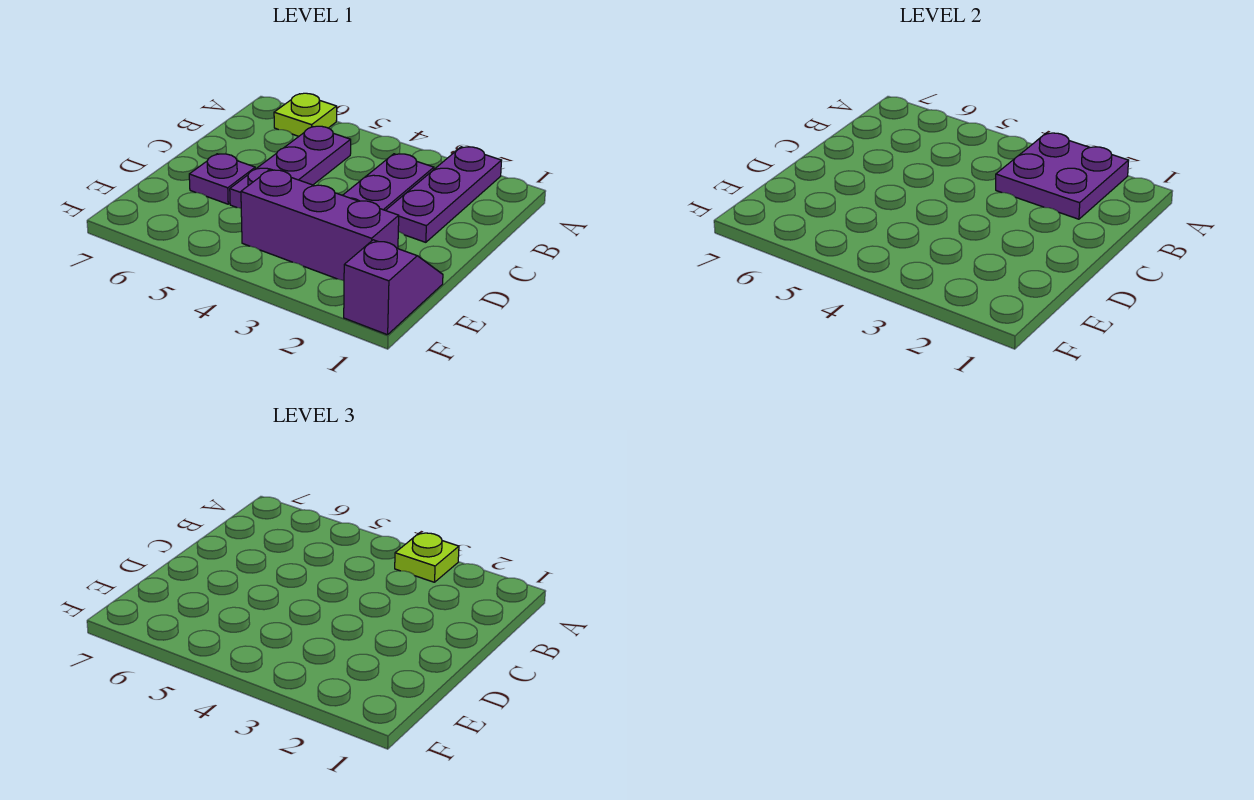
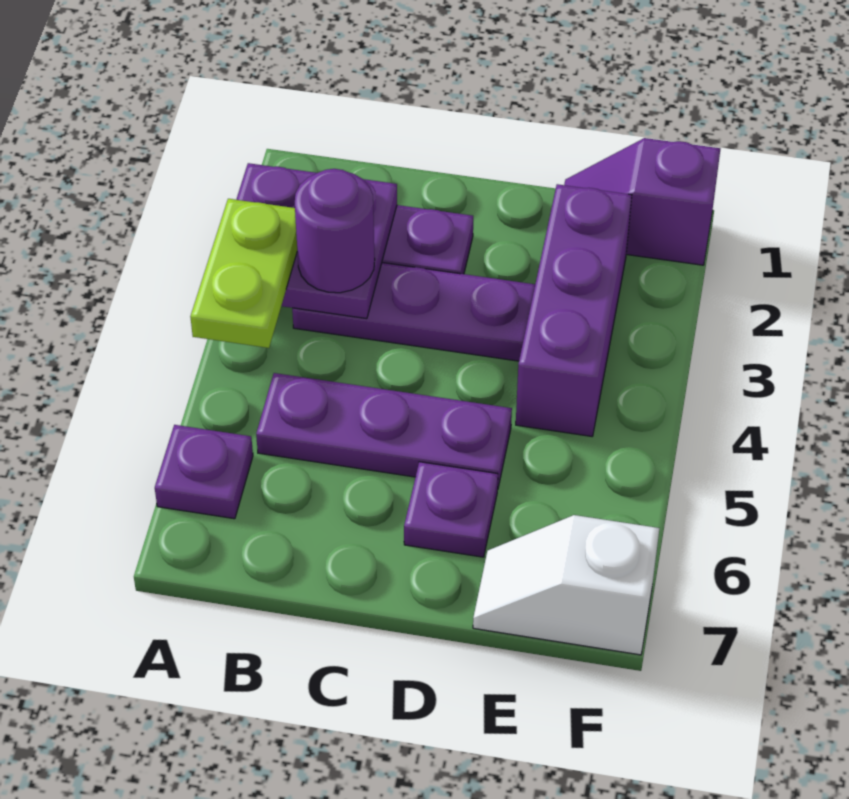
lime plate A3 level 3 -> lime plate A3:A4 level 3
lime plate A6 level 1 -> purple plate A6 level 1
none -> purple round brick B3 level 3
none -> white slope E7:F7 level 1 top F

